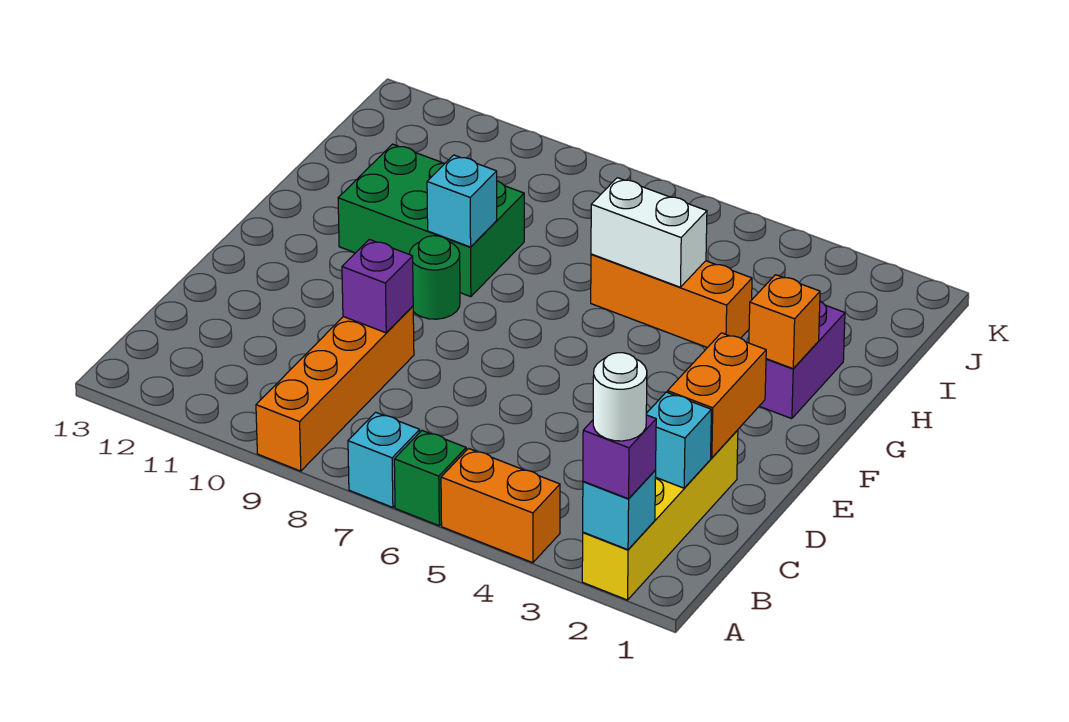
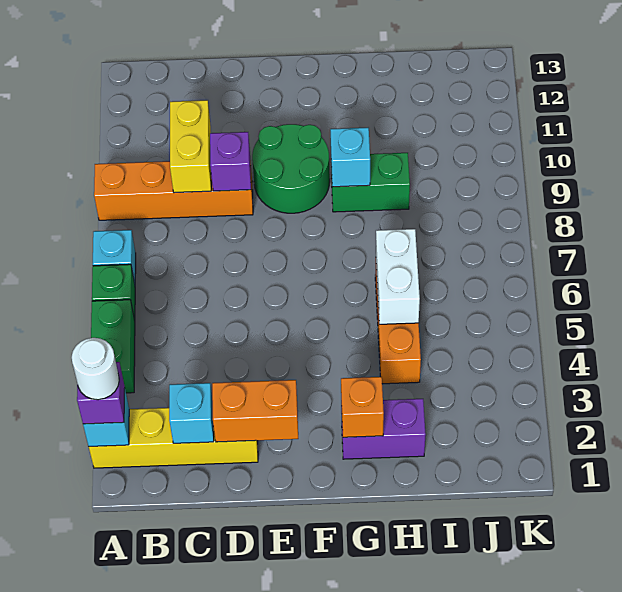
orange brick A4:A5 level 1 -> green brick A4:A5 level 1
none -> yellow brick C9:C10 level 2
green round brick F9 level 1 -> green round brick E9:F10 level 1
green brick G9:H11 level 1 -> green brick G9:H9 level 1

